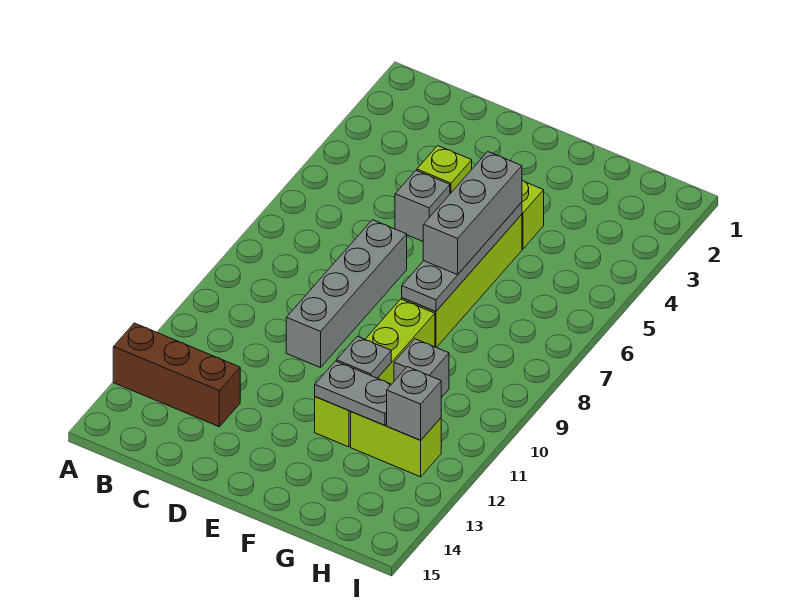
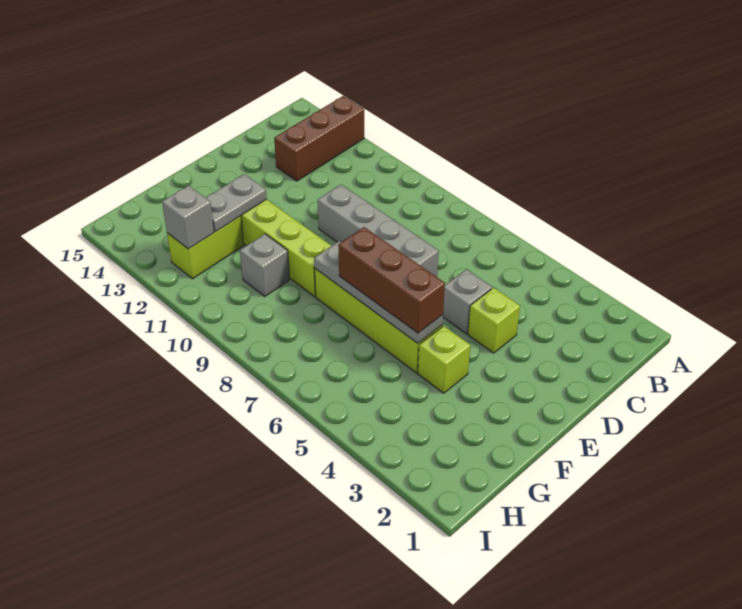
grey brick F5:F7 level 3 -> brown brick F5:F7 level 3
grey plate F11 level 2 -> none

